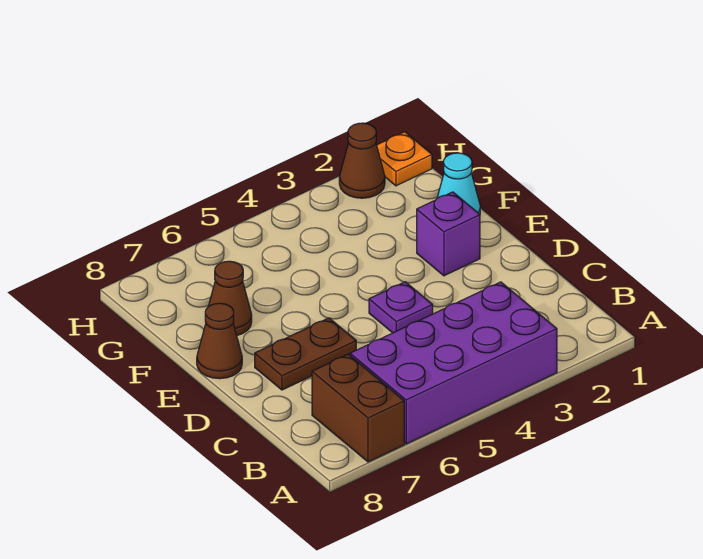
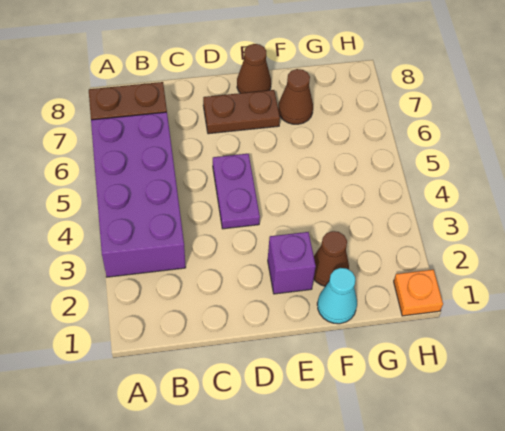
purple plate D4 level 1 -> purple plate D4:D5 level 1
brown plate D6:D7 level 1 -> brown plate D7:E7 level 1
brown cone H2 level 1 -> brown cone F2 level 1

